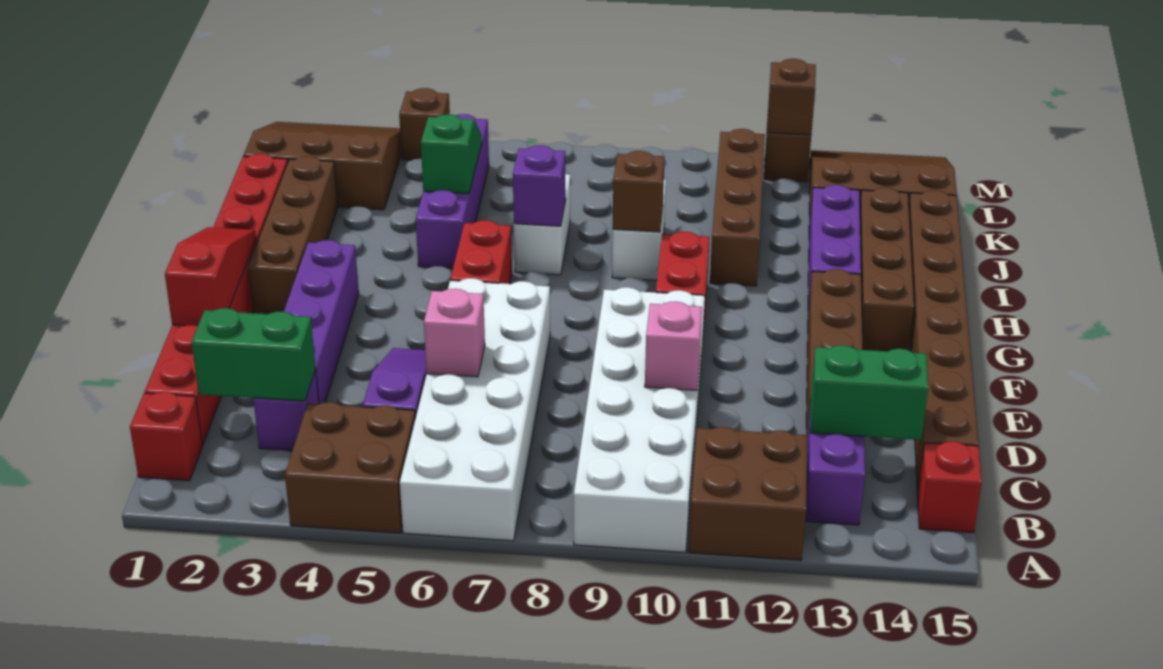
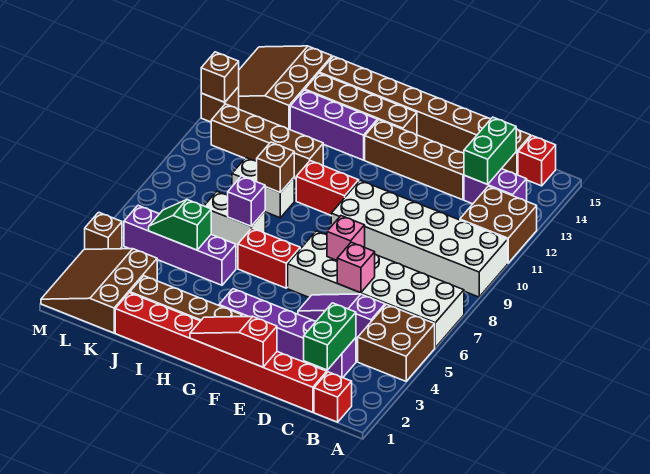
pink brick D10 level 2 -> pink brick E7 level 2

